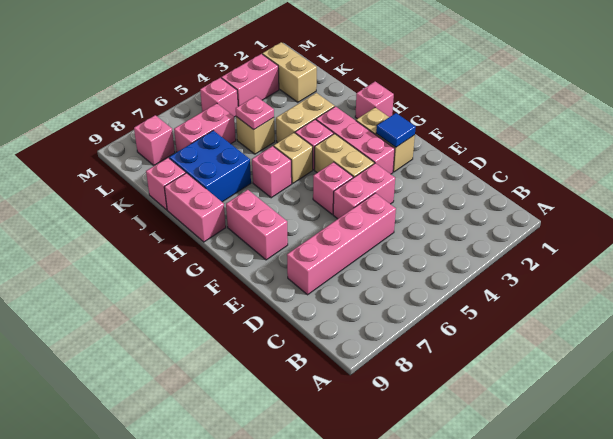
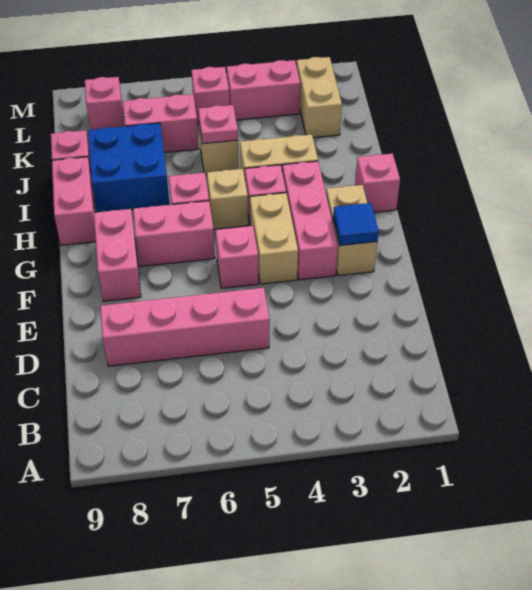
pink brick E4:E5 level 1 -> pink brick G6:G7 level 1

